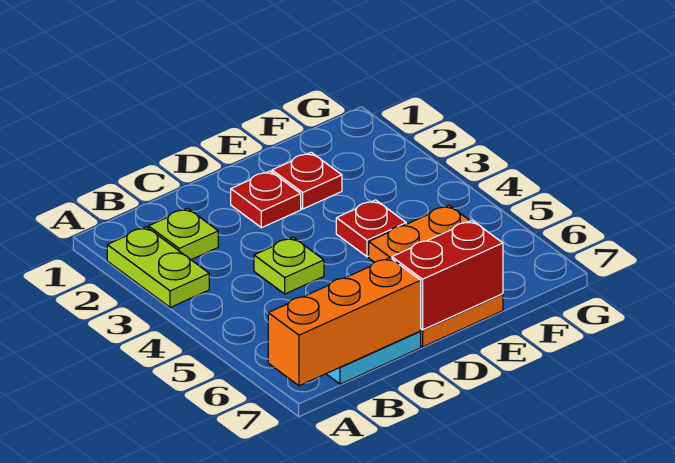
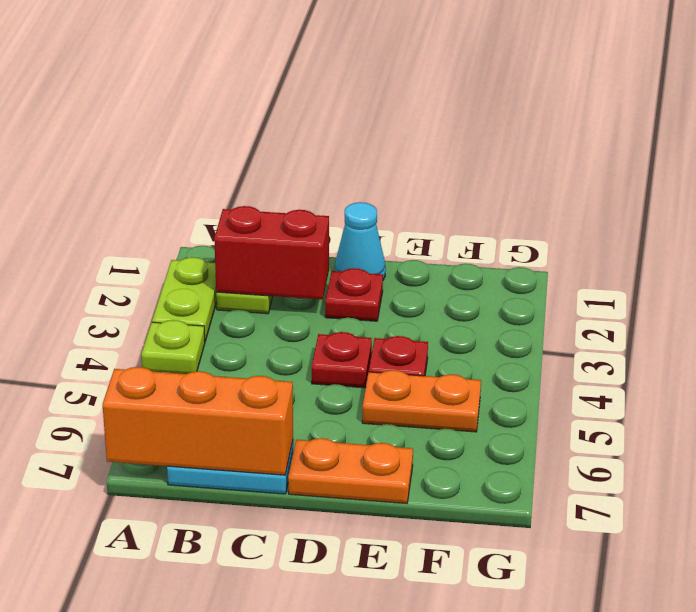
lime plate C4 level 1 -> lime plate A4 level 1
none -> cyan cone D1 level 1
red brick D7:E7 level 2 -> red brick B2:C2 level 2
red plate E2 level 1 -> red plate D4 level 1

